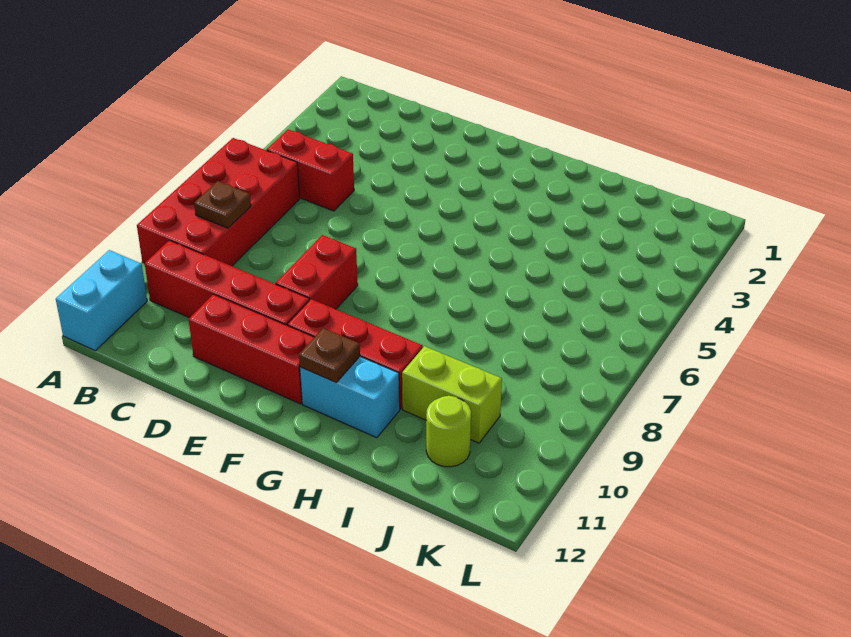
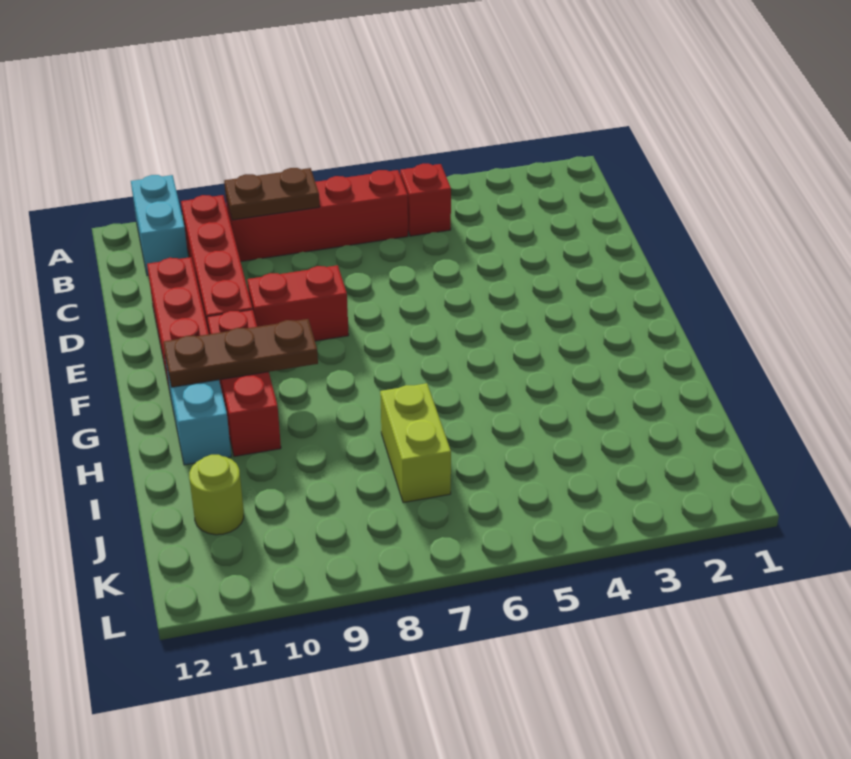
red brick A6:B9 level 1 -> red brick B6:B9 level 1
cyan brick A11:A12 level 1 -> cyan brick A11:B11 level 1
red brick B5:C5 level 1 -> red brick B5 level 1
brown plate B8 level 2 -> brown plate B8:B9 level 2
brown plate G11 level 2 -> brown plate G9:G11 level 2
lime brick I10:J10 level 1 -> lime brick I7:J7 level 1

